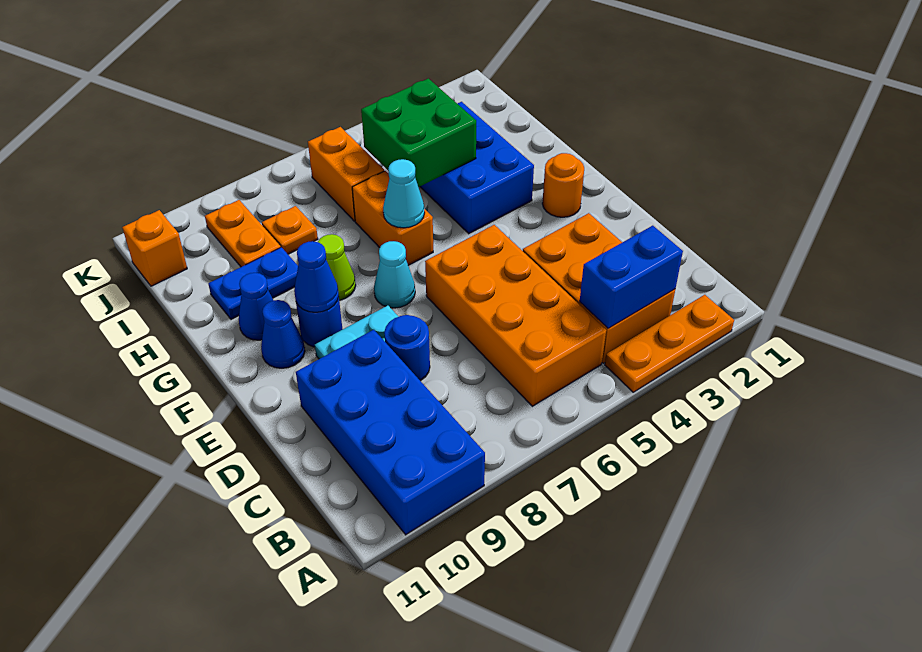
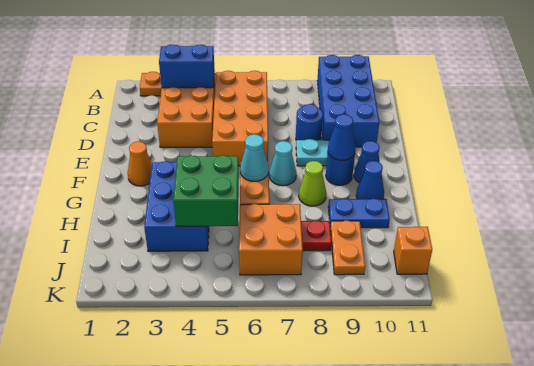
orange round brick F2 level 1 -> orange cone F2 level 1
orange brick I6:J6 level 1 -> orange brick I6:J7 level 1
orange plate I8 level 1 -> red plate I8 level 1

